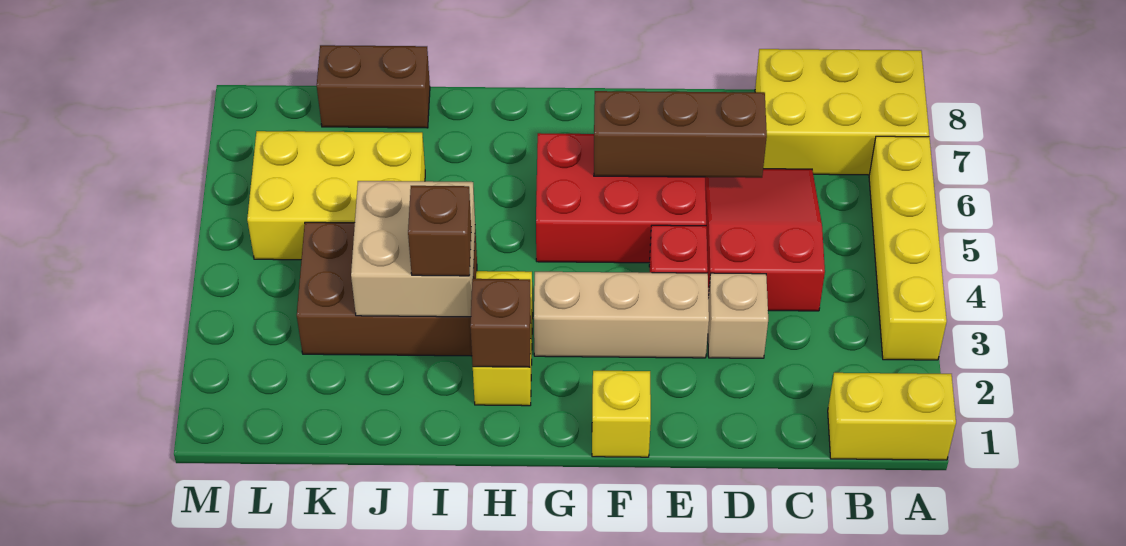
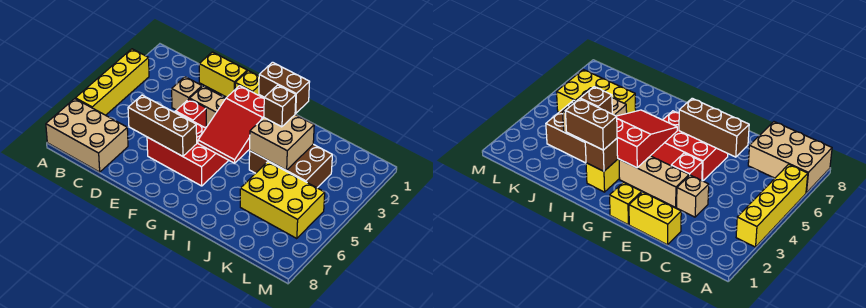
yellow brick A1:B1 level 1 -> yellow brick D1:E1 level 1
yellow brick A7:C8 level 1 -> tan brick A7:C8 level 1
red slope C4:D6 level 1 top 4 -> red slope G3:H5 level 2 top 3
brown brick J8:K8 level 1 -> brown brick H2:I2 level 3

